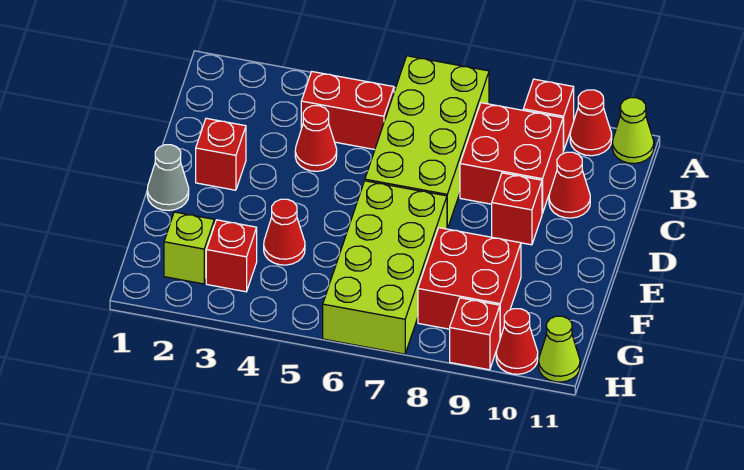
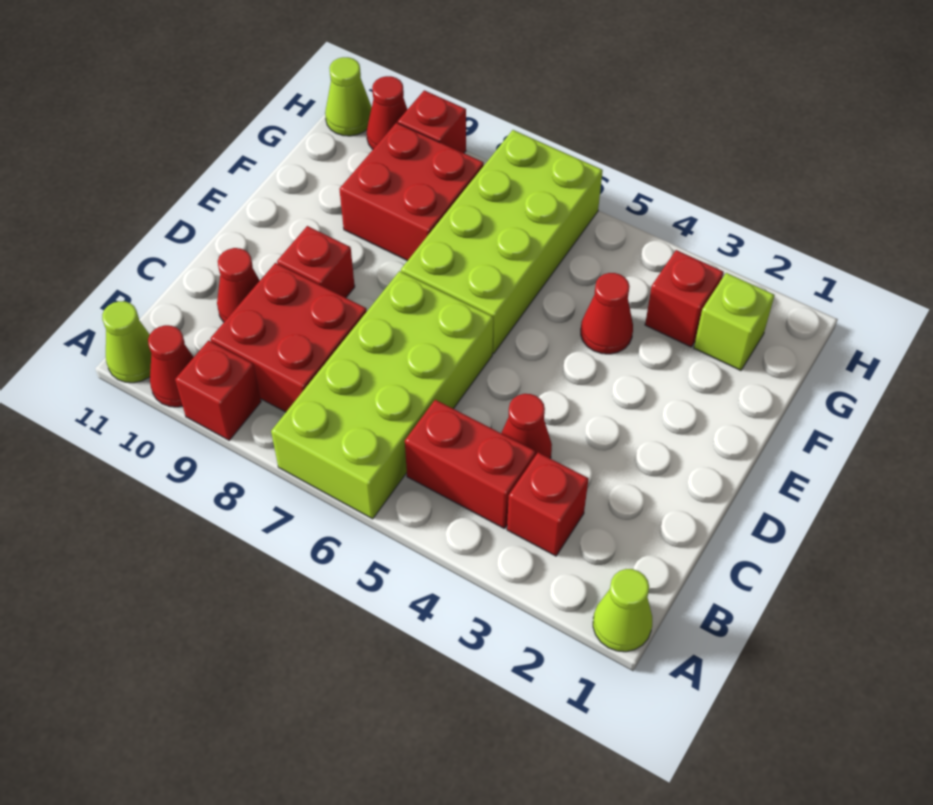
none -> lime cone A1 level 1
red brick D2 level 1 -> red brick B3 level 1
grey cone E1 level 1 -> none

